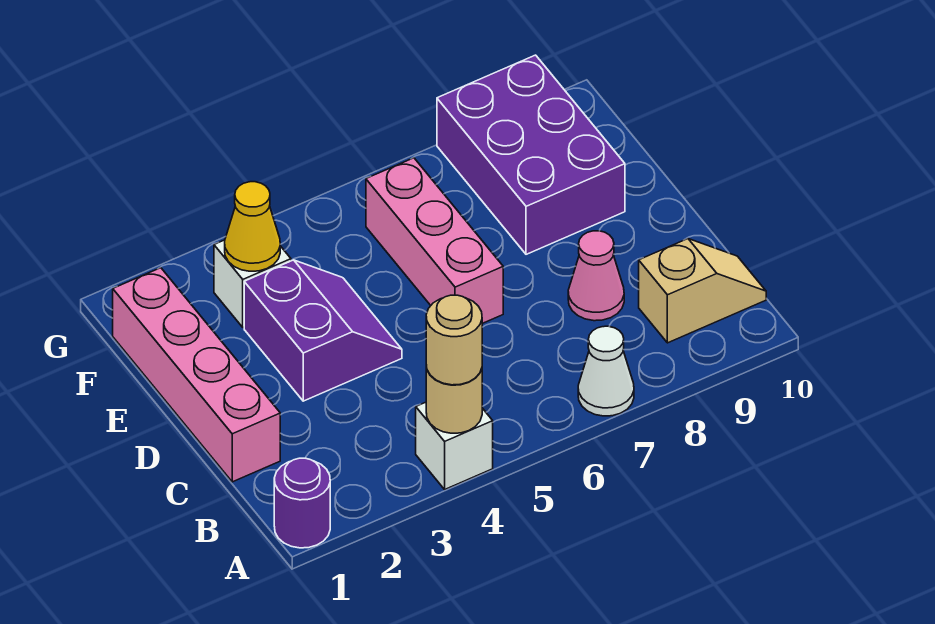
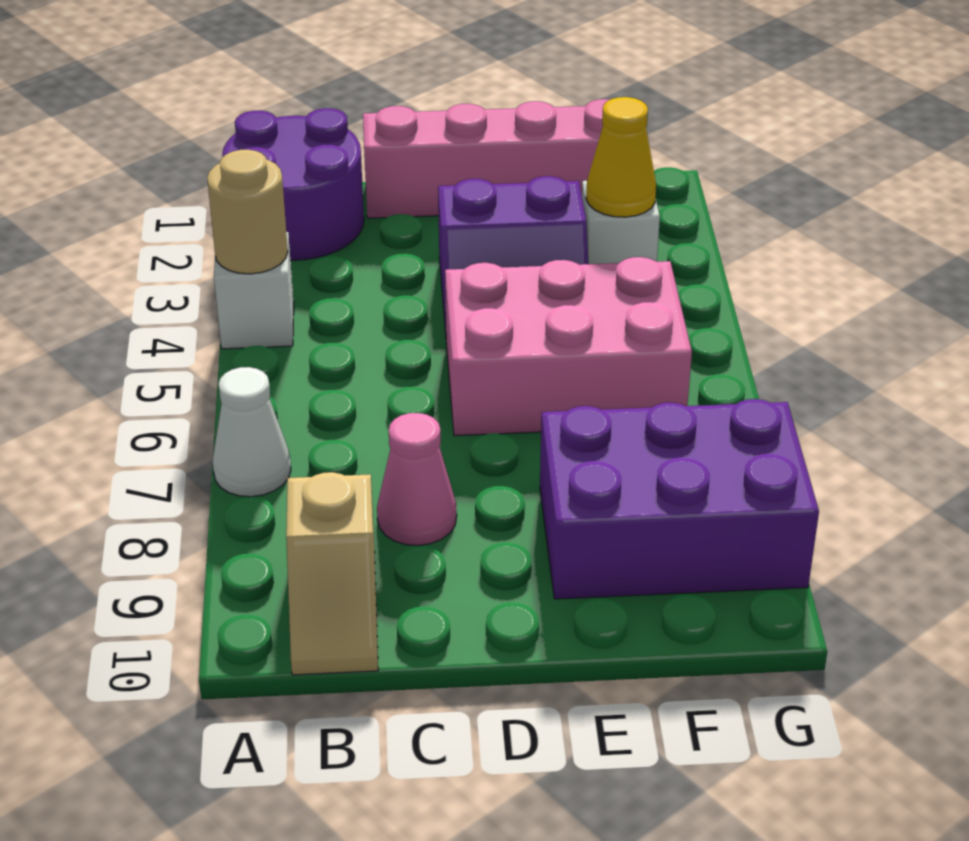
purple round brick A1 level 1 -> purple round brick A1:B2 level 1
tan round brick A4 level 3 -> none
pink brick D6:F6 level 1 -> pink brick D5:F6 level 1

